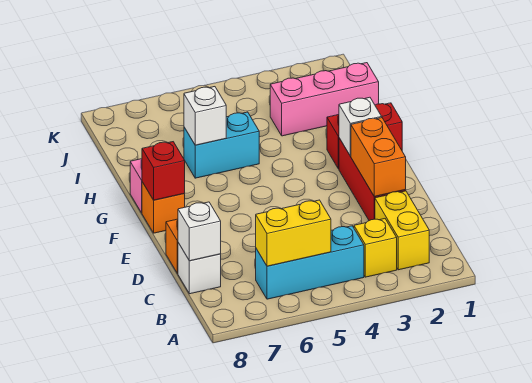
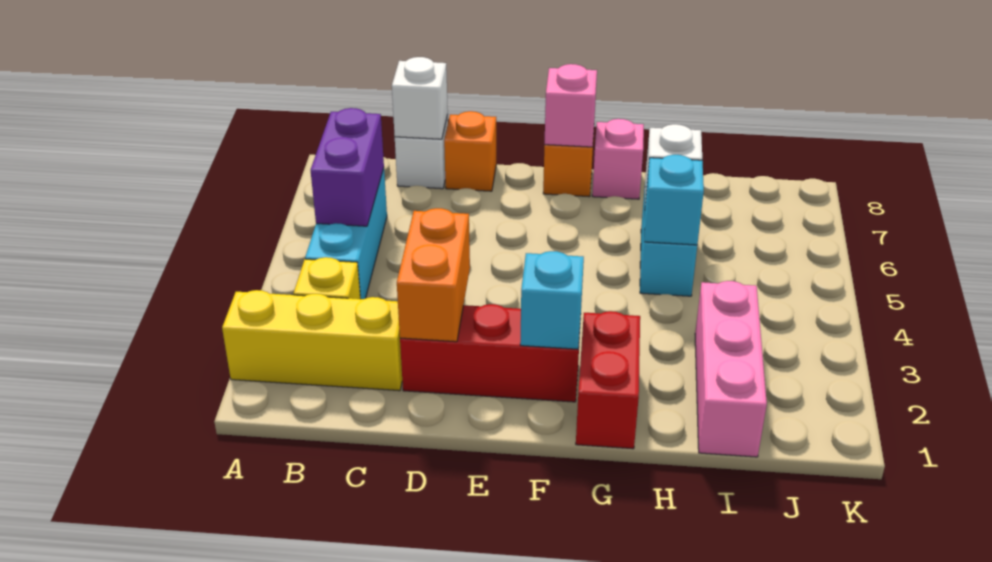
yellow brick B2:C2 level 1 -> yellow brick A2:C2 level 1
yellow brick B5:B6 level 2 -> purple brick B5:B6 level 2
orange brick D2:E2 level 2 -> orange brick D2:D3 level 2
white brick F2 level 2 -> cyan brick F2 level 2
red brick F8 level 2 -> pink brick F8 level 2
none -> cyan brick H5 level 2

